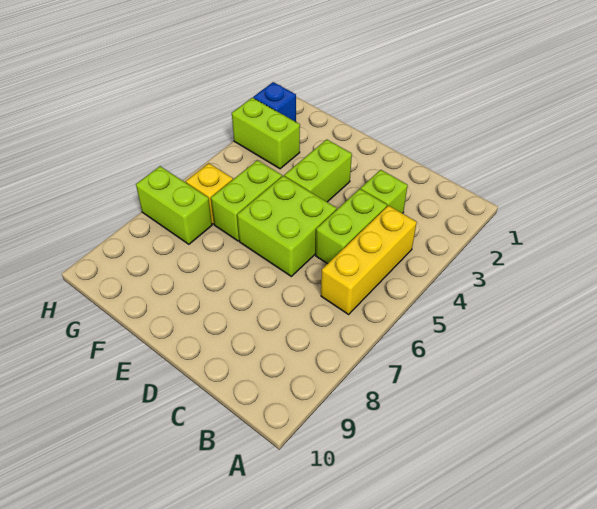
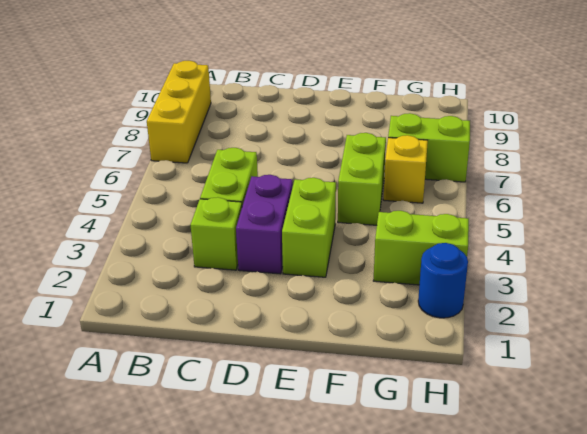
yellow brick B4:B6 level 1 -> yellow brick A7:A9 level 1
none -> purple brick D3:D4 level 1
lime brick D5:E6 level 1 -> none
blue brick H2 level 1 -> blue round brick H2 level 1

